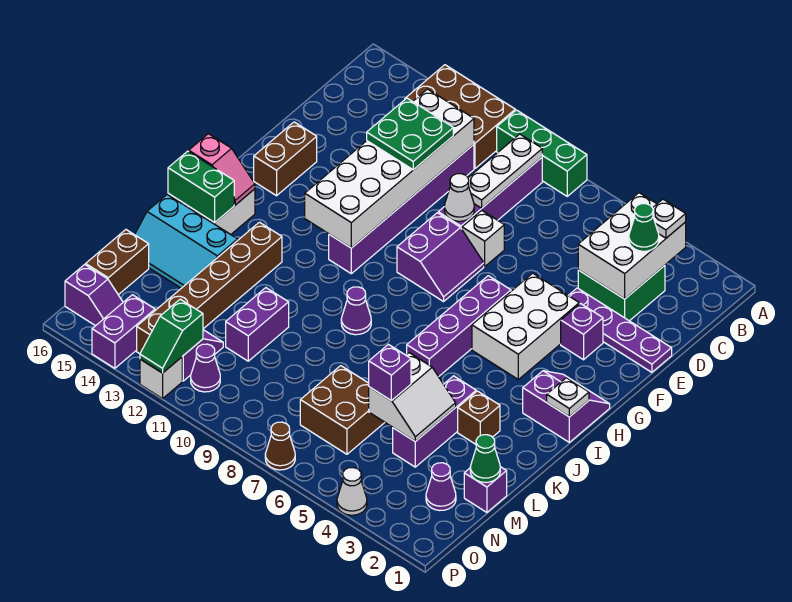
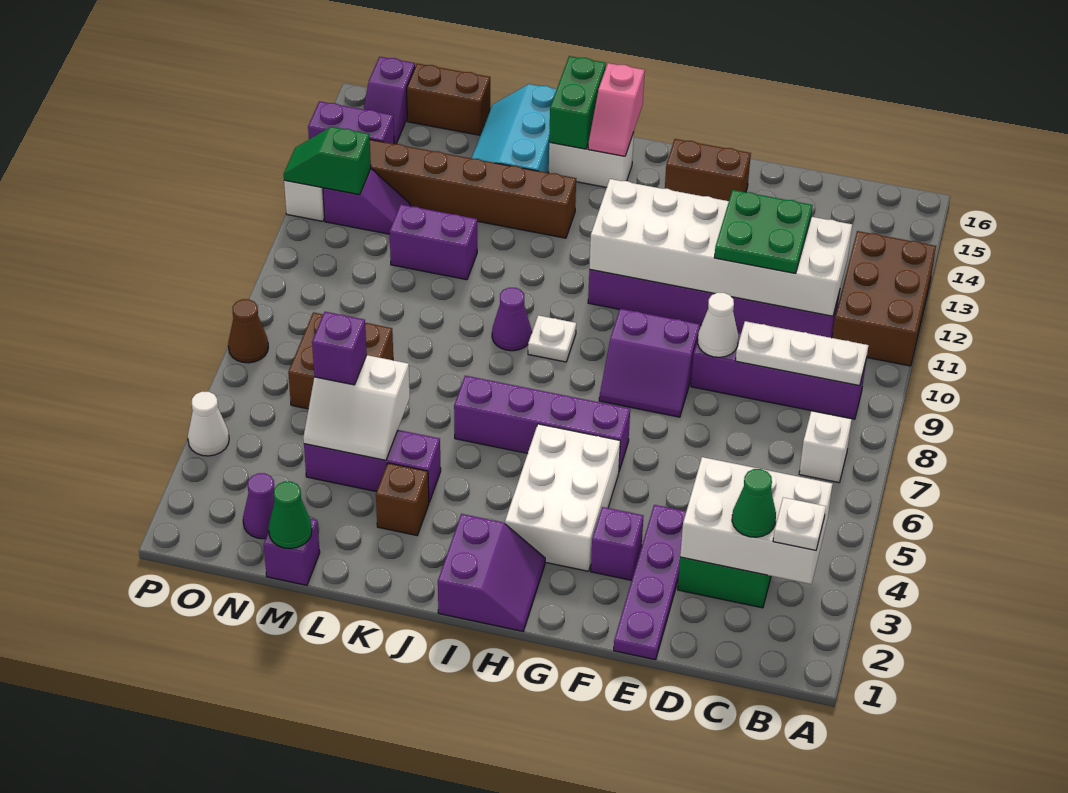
green brick A8:A10 level 1 -> none
white brick E8 level 1 -> white brick B7 level 1
white brick F4:H5 level 1 -> white brick G3:H5 level 1
white plate I1 level 2 -> white plate I9 level 1
purple cone O11 level 1 -> none

